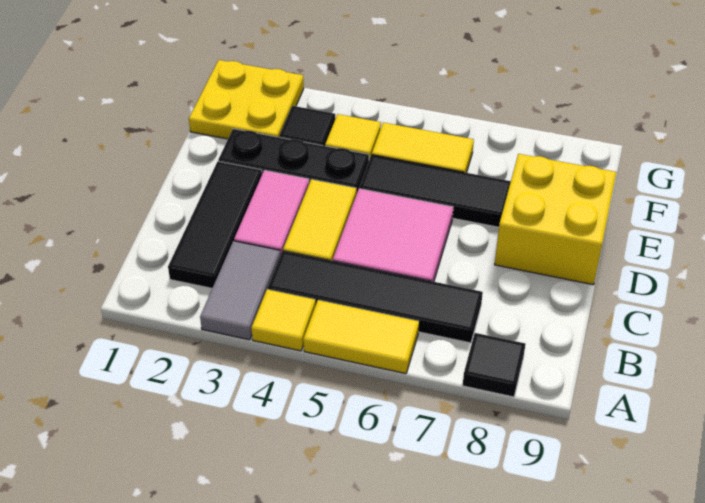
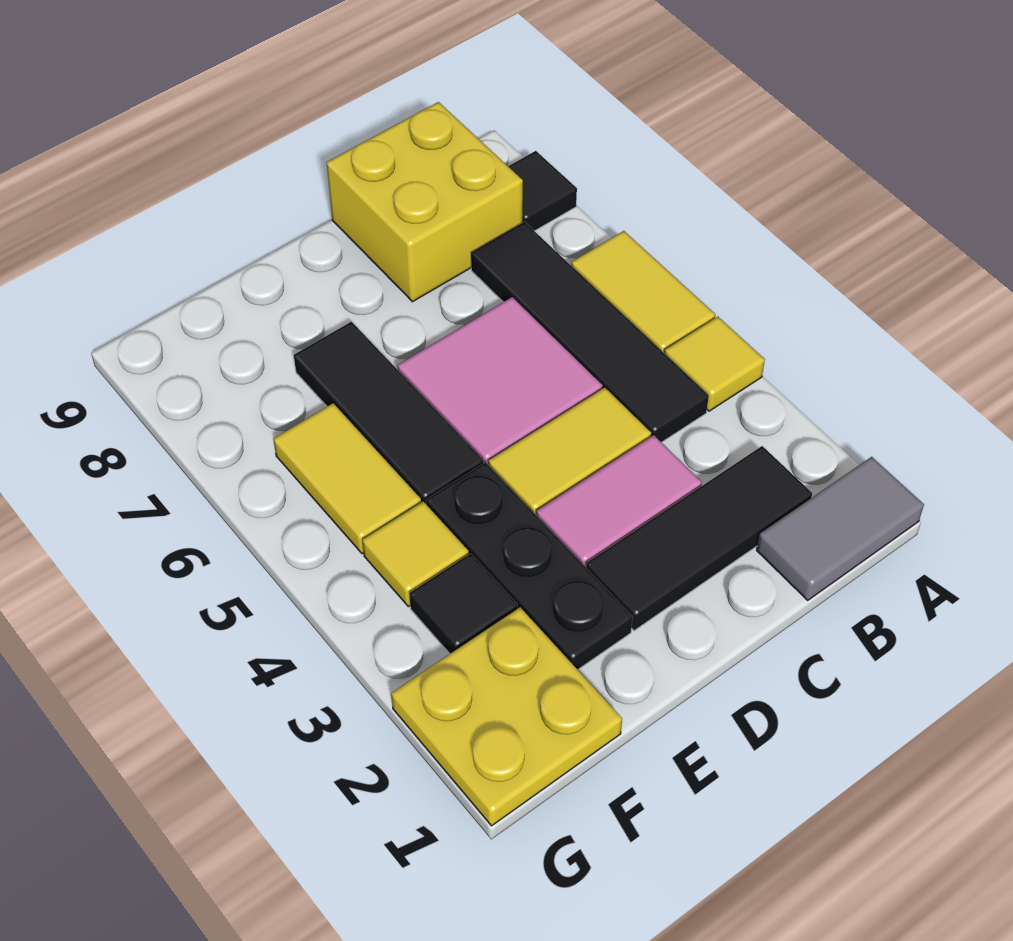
grey tile A3:B3 level 1 -> grey tile A1:B1 level 1
yellow brick D8:E9 level 1 -> yellow brick B8:C9 level 1

